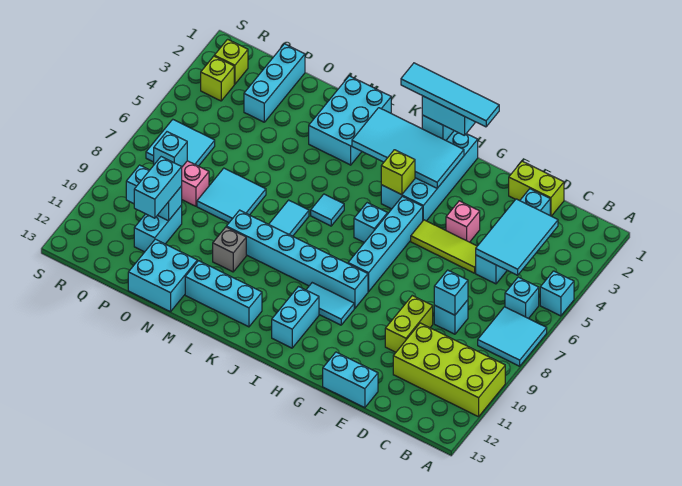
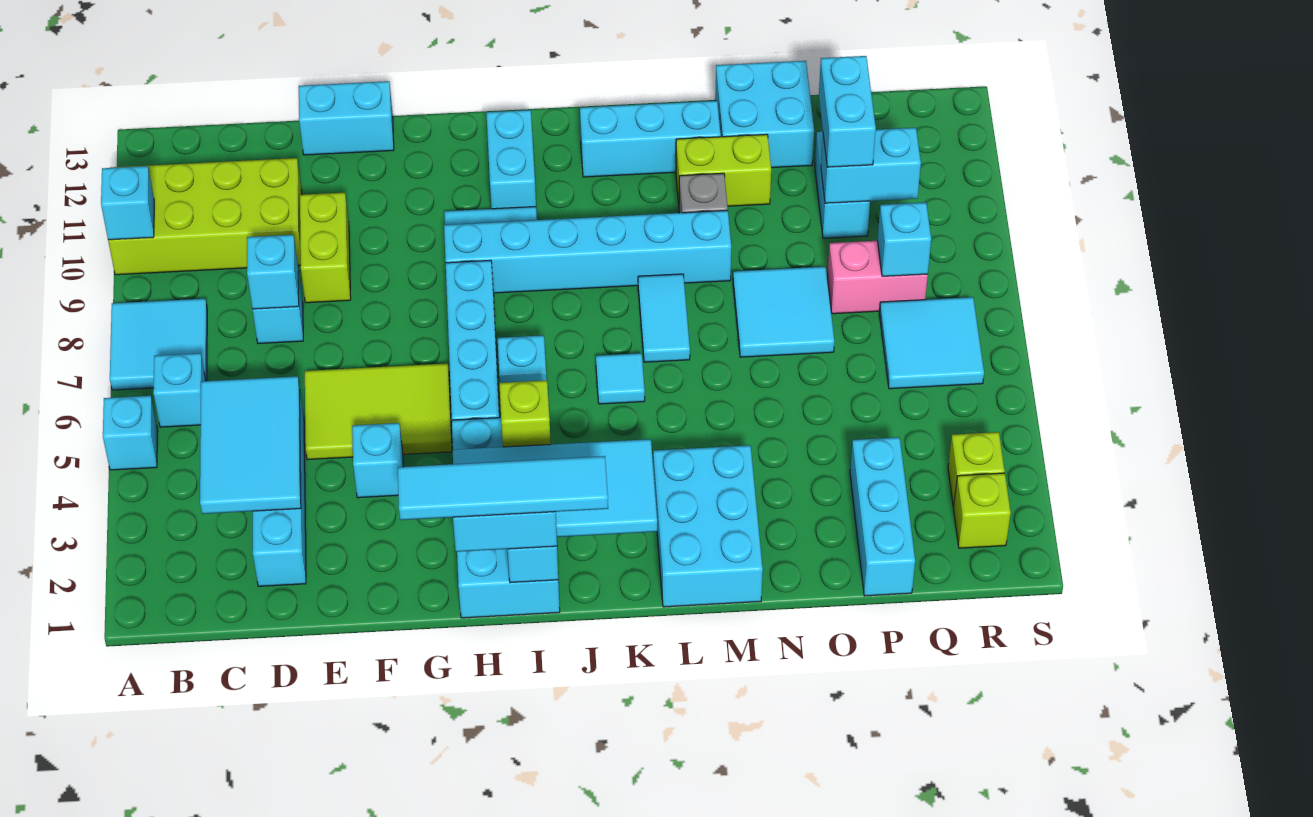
none -> cyan brick A10 level 2
lime brick D1:E1 level 1 -> lime brick M11:N11 level 1
lime tile E5:G5 level 1 -> lime tile E5:G6 level 1
pink brick F4 level 1 -> cyan brick F4 level 1

